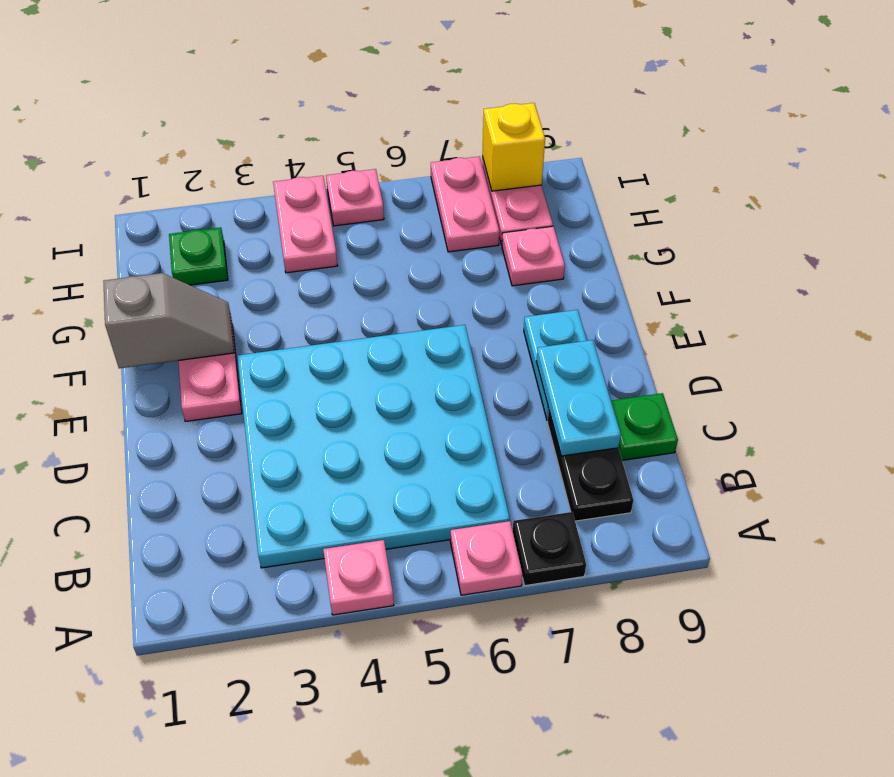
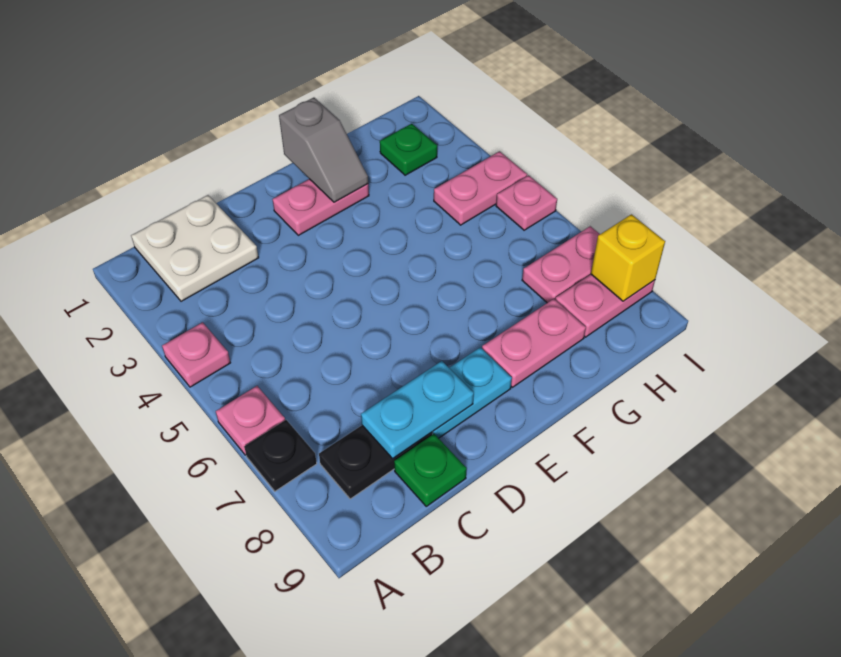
none -> white plate B1:C2 level 1
cyan plate B3:E6 level 1 -> none
pink plate G8 level 1 -> pink plate F8:G8 level 1

